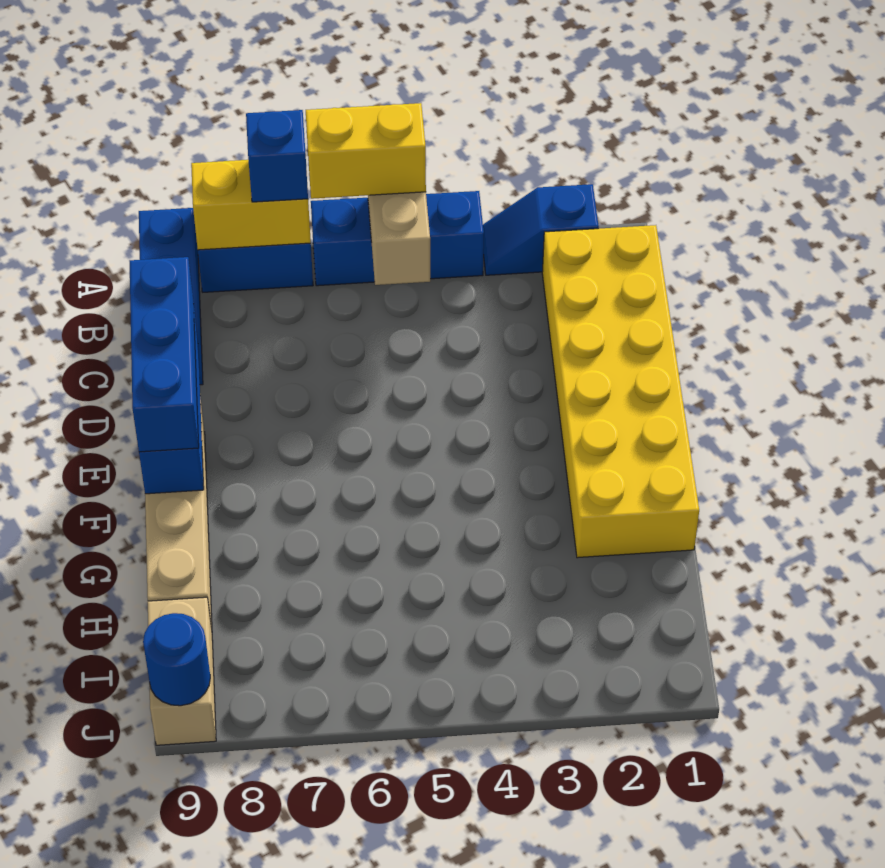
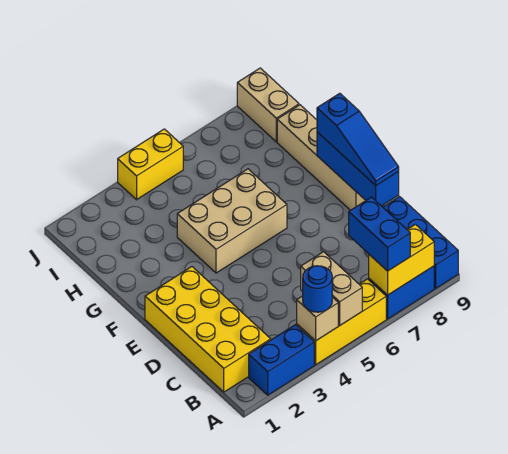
blue slope A2:A3 level 1 top 2 -> blue brick A2:A3 level 1
blue brick A4:A6 level 1 -> yellow brick A4:A6 level 1
none -> tan brick A4 level 2
yellow brick A5:A6 level 3 -> yellow brick J4:J5 level 1
blue brick A7 level 3 -> blue brick A7:B7 level 3
yellow brick B1:G2 level 1 -> yellow brick B1:E2 level 1
blue brick D9:F9 level 3 -> blue slope D9:F9 level 3 top F
none -> tan brick F4:G6 level 1
blue round brick J9 level 2 -> blue round brick A4 level 3

